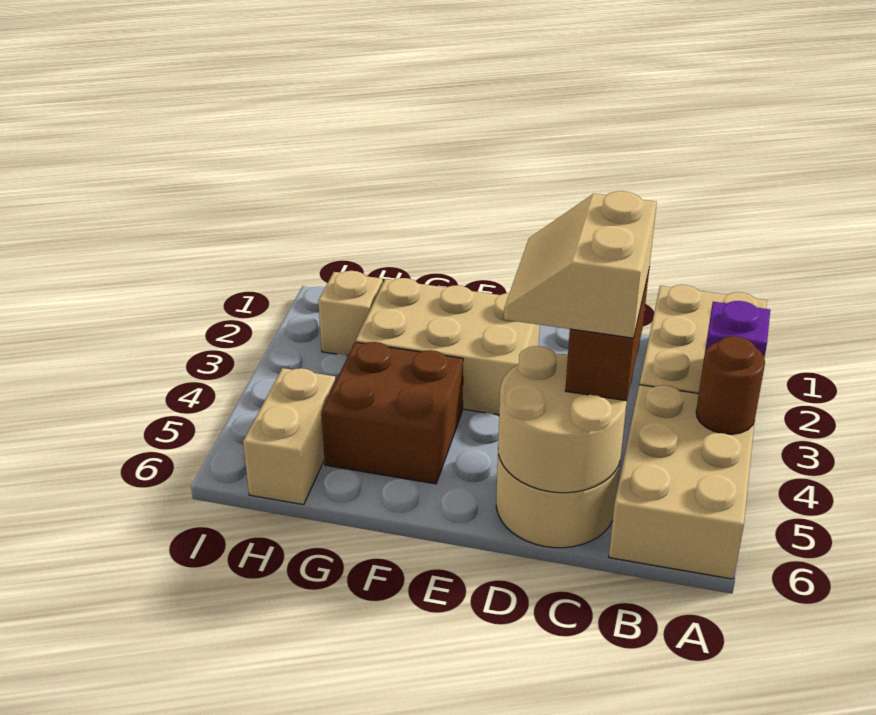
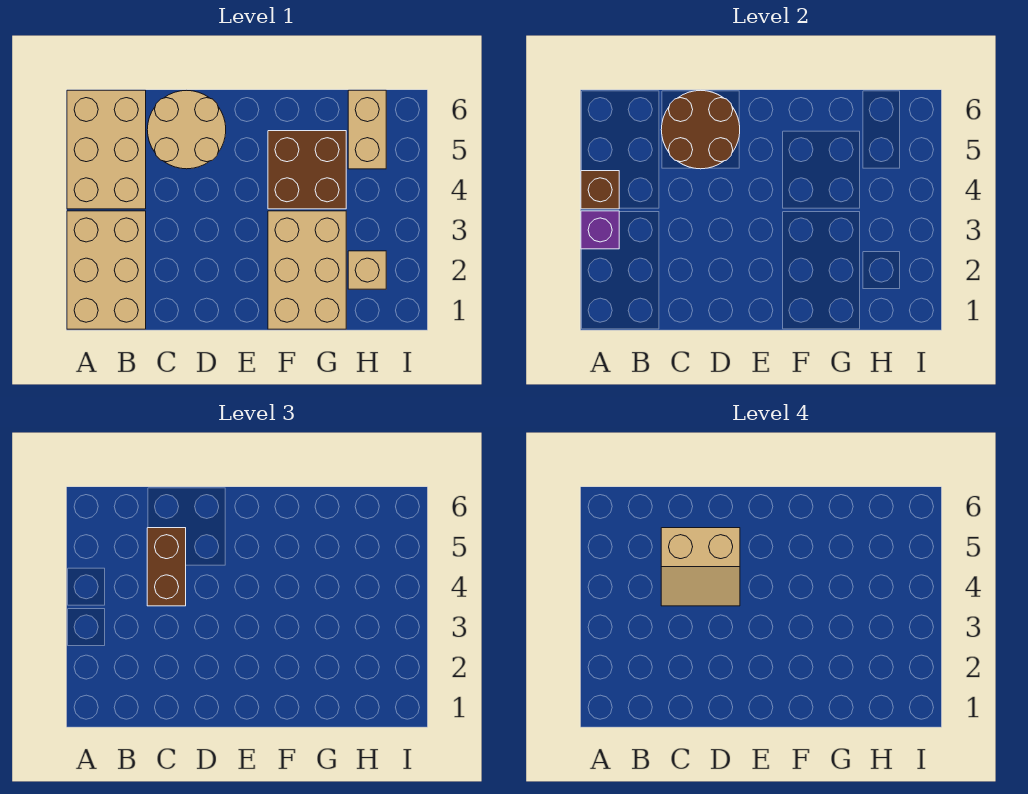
brown round brick A4 level 2 -> brown brick A4 level 2
tan slope C4:D5 level 4 top C -> tan slope C4:D5 level 4 top 5
tan round brick C5:D6 level 2 -> brown round brick C5:D6 level 2
tan brick E2:G3 level 1 -> tan brick F1:G3 level 1

